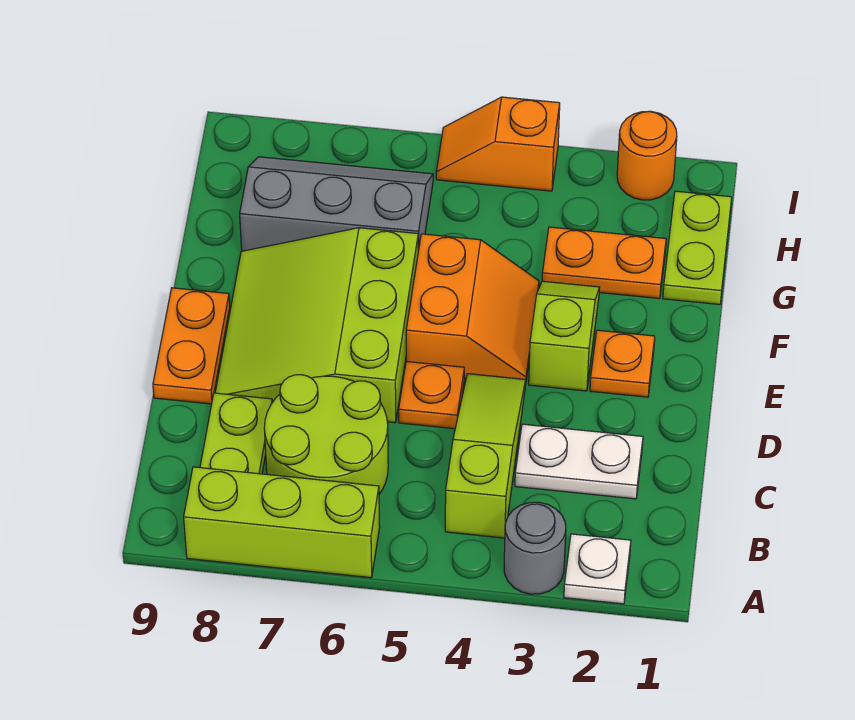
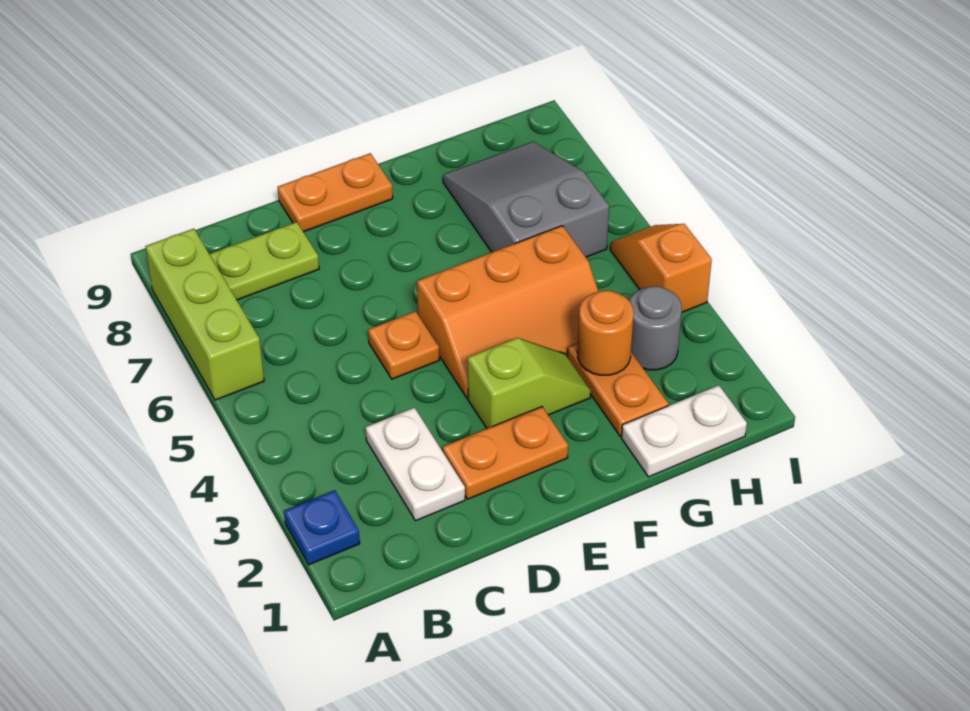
white plate A2 level 1 -> blue plate A2 level 1
grey round brick A3 level 1 -> grey round brick H3 level 1
lime slope B4:D4 level 1 top B -> none
lime round brick B6:C7 level 1 -> none
lime slope D6:F8 level 1 top 6 -> none
orange plate E2 level 1 -> orange plate D2:E2 level 1
orange slope E4:F5 level 1 top 5 -> orange slope E4:G5 level 1 top 5
lime plate G1:H1 level 1 -> white plate G1:H1 level 1
grey slope G6:H8 level 1 top G -> grey slope G6:H8 level 1 top 6
orange round brick I2 level 1 -> orange round brick G3 level 2

